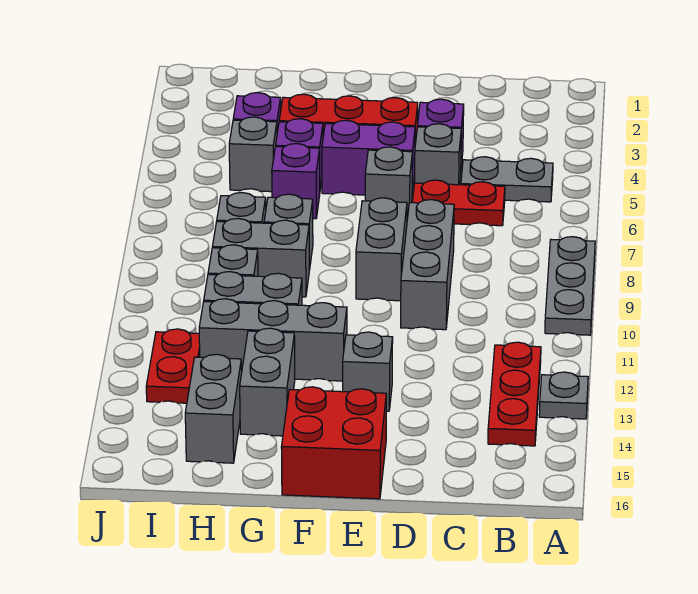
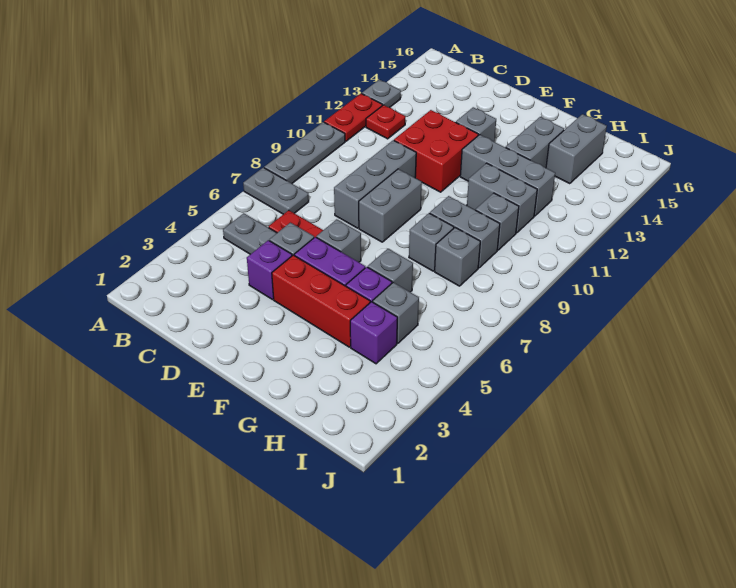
none -> grey plate A7:B7 level 1
red plate B12:B14 level 1 -> red plate B12 level 1
red brick E15:F16 level 1 -> red brick D11:E12 level 1
purple brick G6 level 1 -> grey brick G6 level 1
red plate I12:I13 level 1 -> red plate A11:A12 level 1

